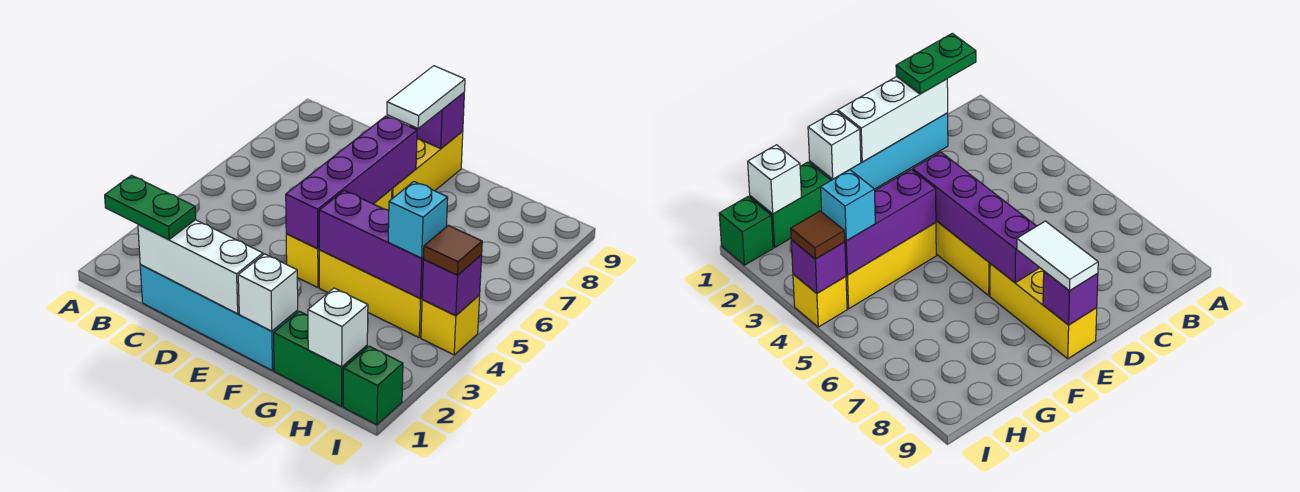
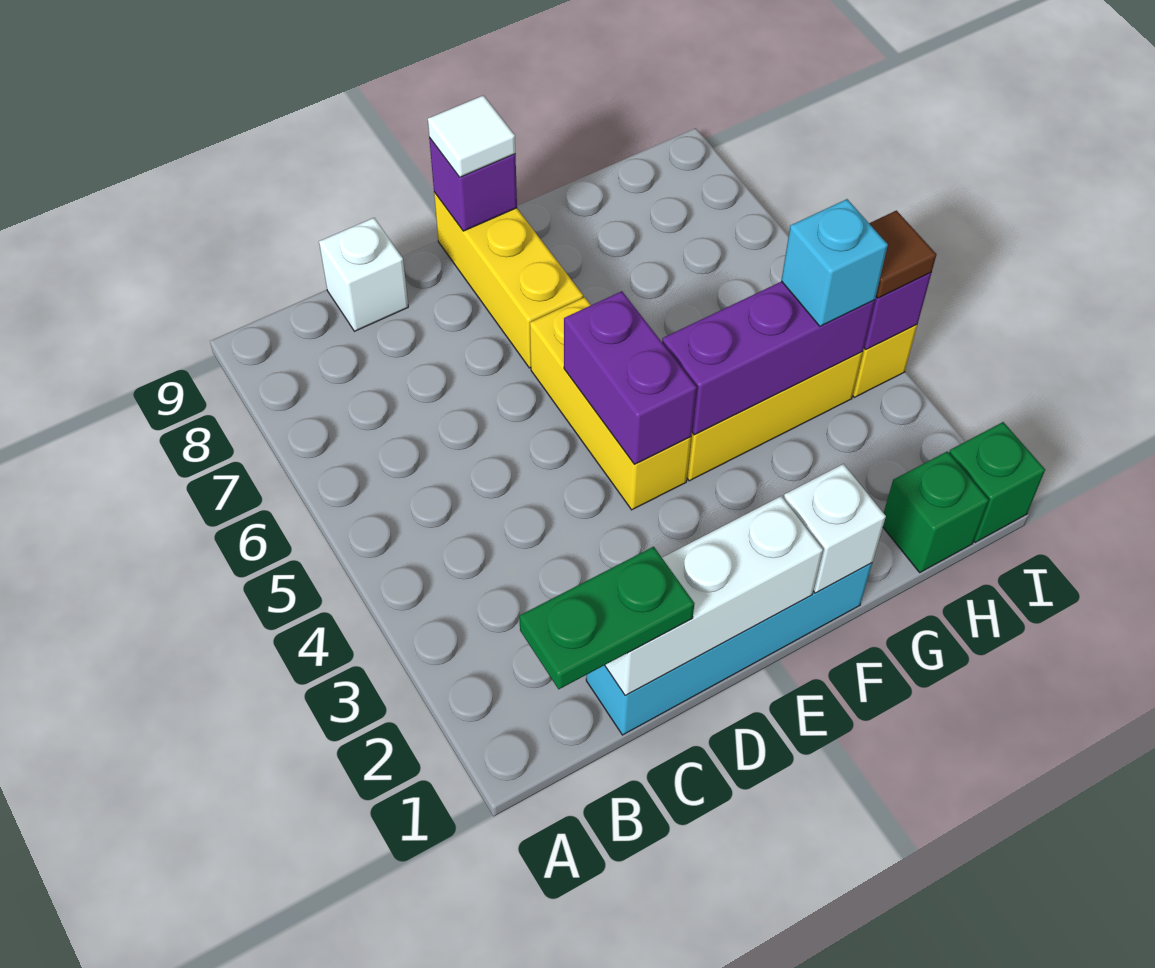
purple brick E4:E7 level 2 -> purple brick E4:E5 level 2
white tile E8:E9 level 3 -> white tile E9 level 3
green brick G1:H1 level 1 -> green brick H1 level 1
white brick H1 level 2 -> white brick C9 level 1

